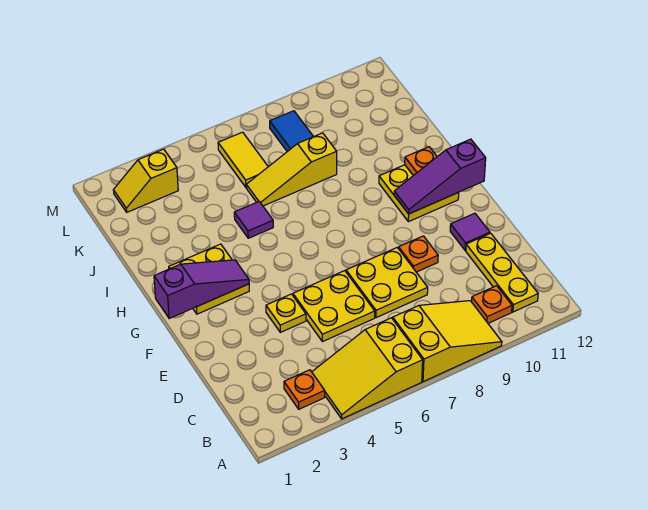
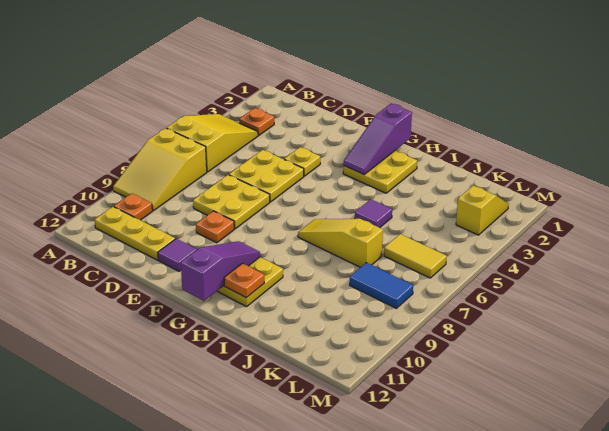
yellow slope J6:J8 level 1 top 8 -> yellow slope H7:J7 level 1 top J

